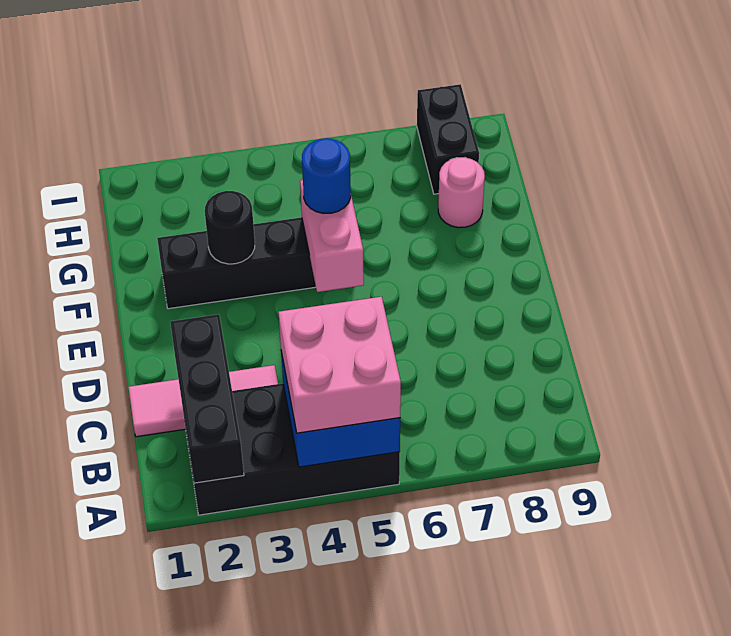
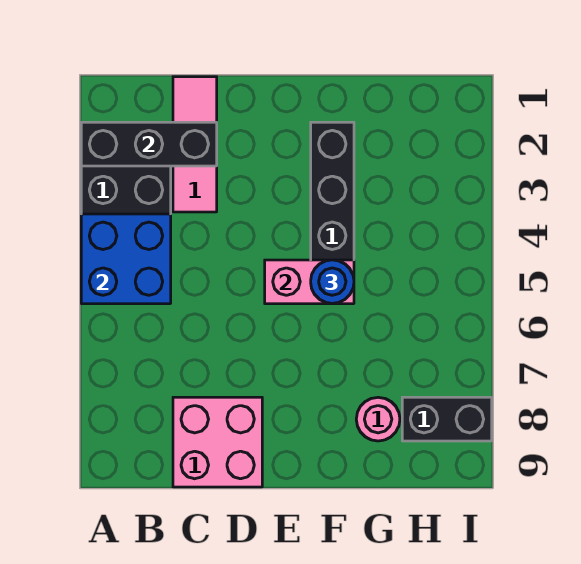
pink brick A4:B5 level 3 -> pink brick C8:D9 level 1
black round brick F3 level 2 -> none

